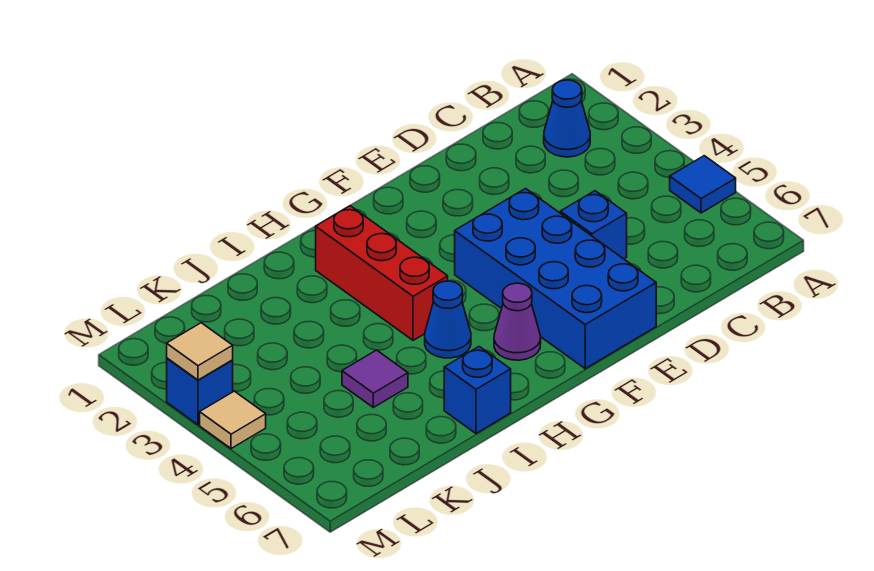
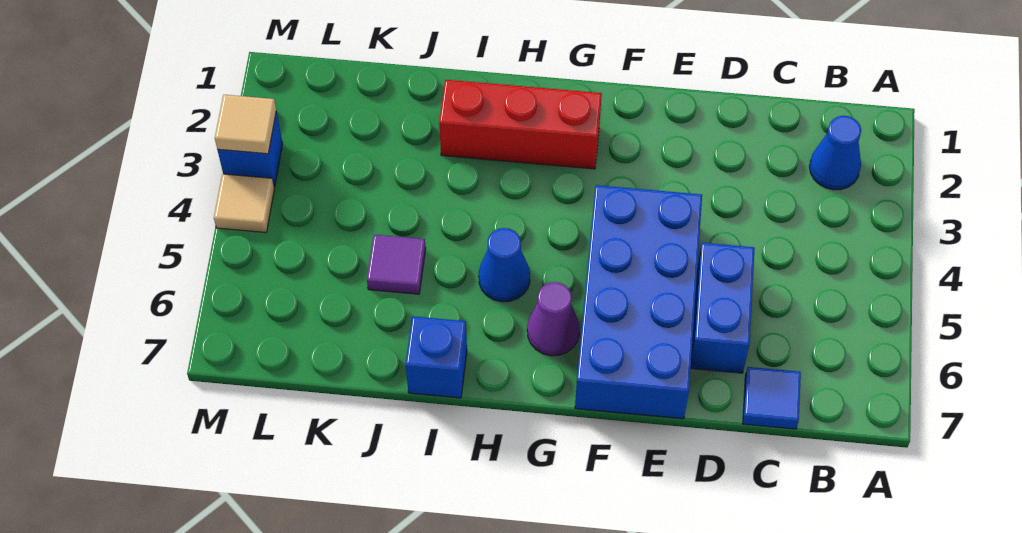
blue tile A5 level 1 -> blue tile C7 level 1
blue brick D5 level 1 -> blue brick D5:D6 level 1
red brick H2:H4 level 1 -> red brick G2:I2 level 1

